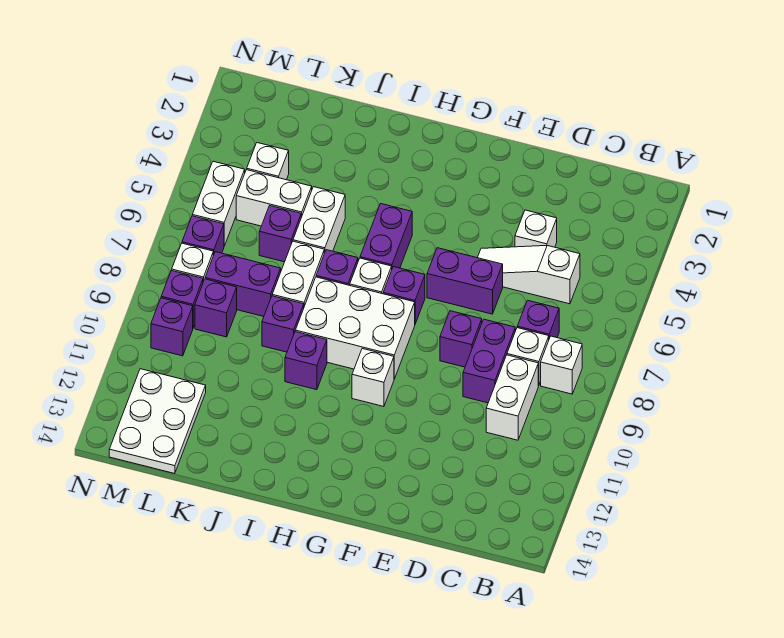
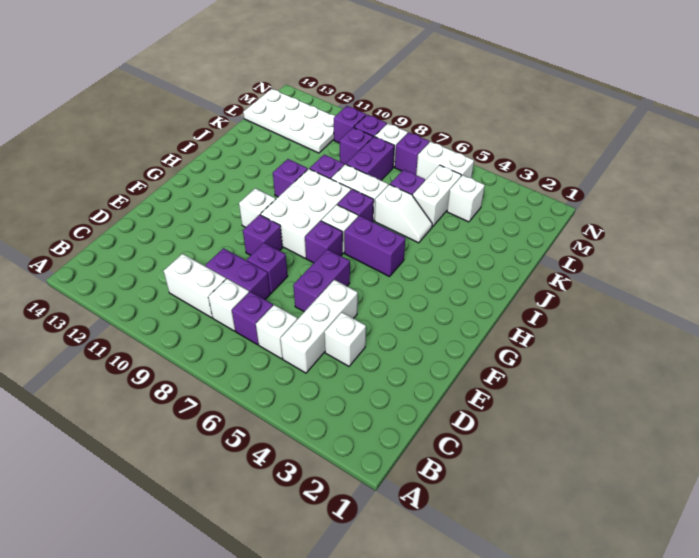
white brick B8 level 1 -> white brick C6 level 1
white slope C5:E5 level 1 top C -> white brick C5:E5 level 1
none -> purple brick F9 level 1
white brick J5:J6 level 1 -> white slope J5:J6 level 1 top 6
white plate L12:M14 level 1 -> white plate L11:M14 level 1

